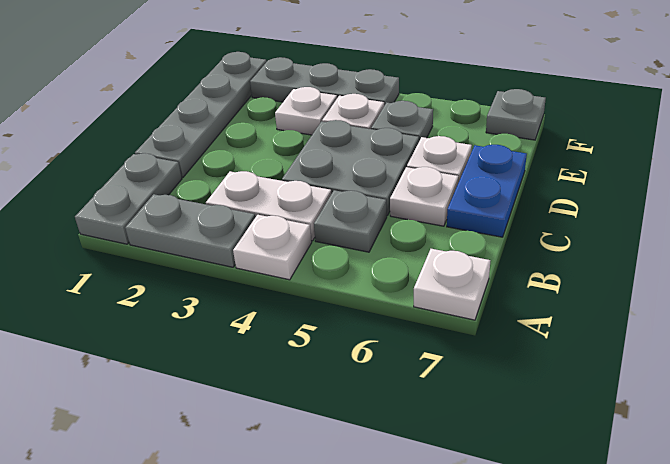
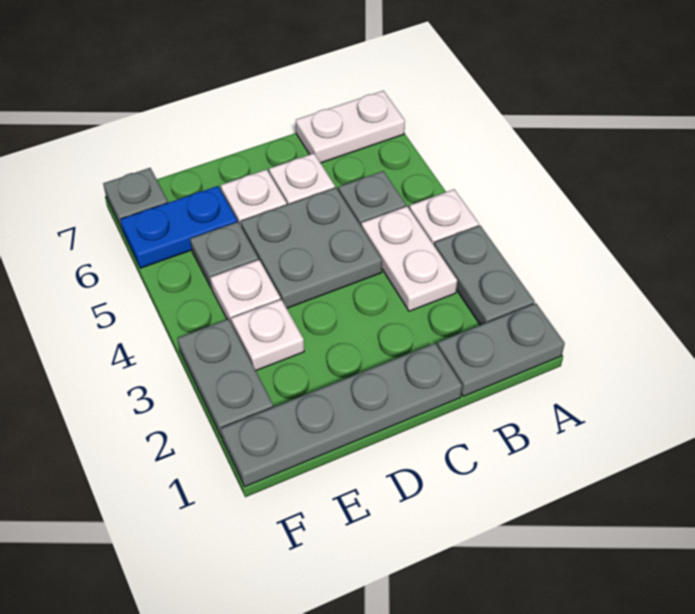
white plate A7 level 1 -> white plate A7:B7 level 1
blue plate C7:D7 level 1 -> blue plate E6:F6 level 1
grey plate F2:F4 level 1 -> grey plate F2:F3 level 1

